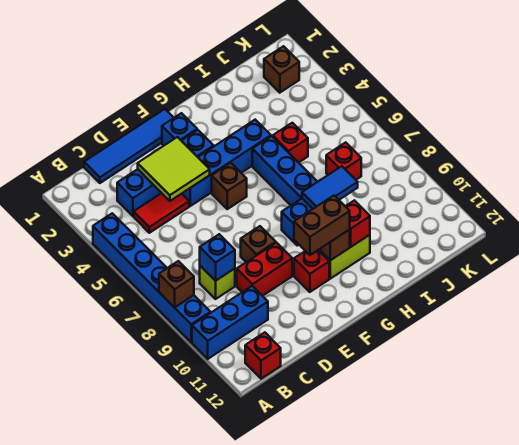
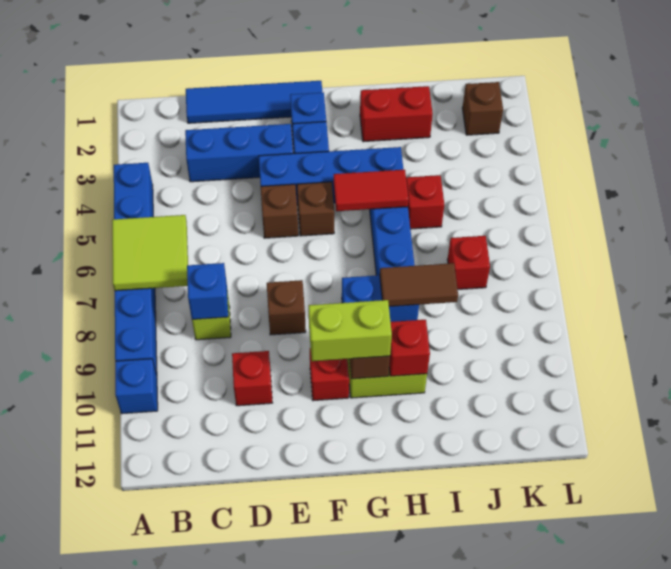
brown brick A8 level 2 -> brown brick E5 level 1
blue brick A10:C10 level 1 -> blue brick A10 level 1
red brick B12 level 1 -> red brick D10 level 1
red tile C4:D4 level 1 -> red tile G5:H5 level 2
lime tile D3:E4 level 2 -> lime tile A6:B7 level 2
red brick D9:E9 level 1 -> red brick H2:I2 level 1
brown brick F10:G10 level 3 -> lime brick F10:G10 level 3
blue tile H8:I8 level 2 -> brown tile H8:I8 level 2

